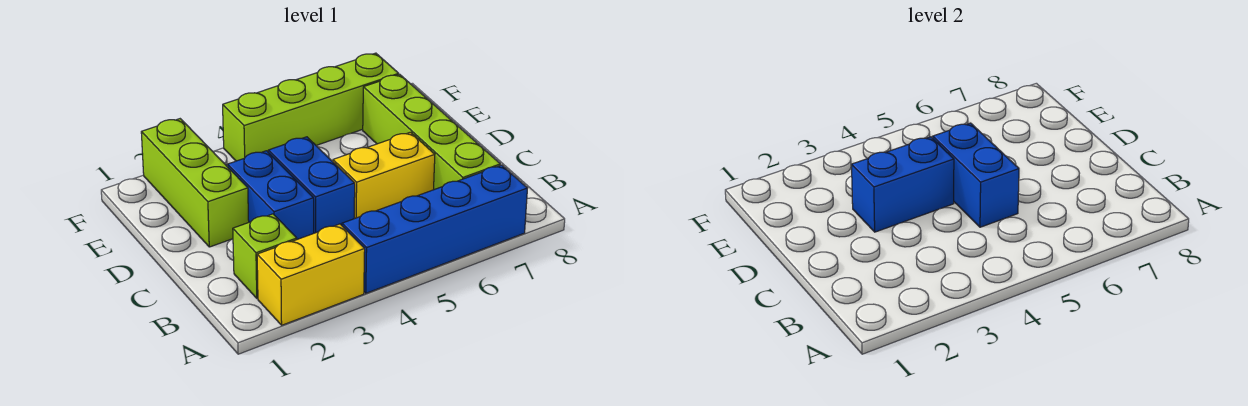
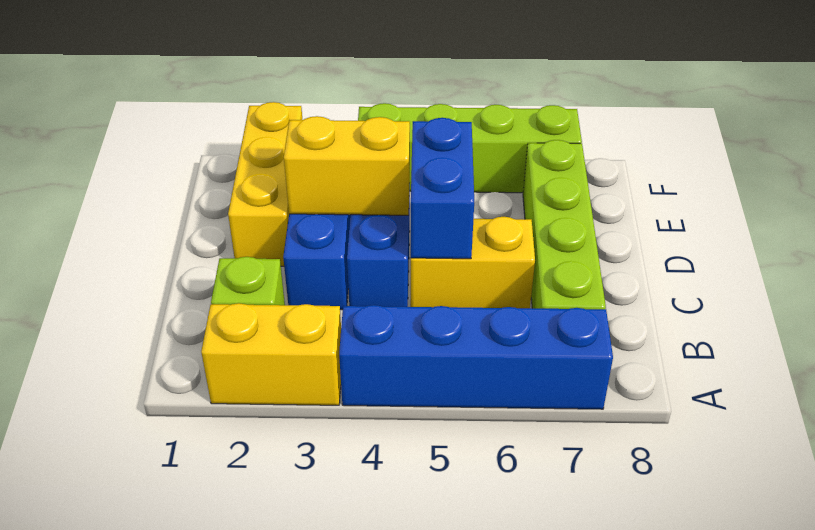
lime brick D2:F2 level 1 -> yellow brick D2:F2 level 1
blue brick D3:D4 level 2 -> yellow brick D3:D4 level 2

